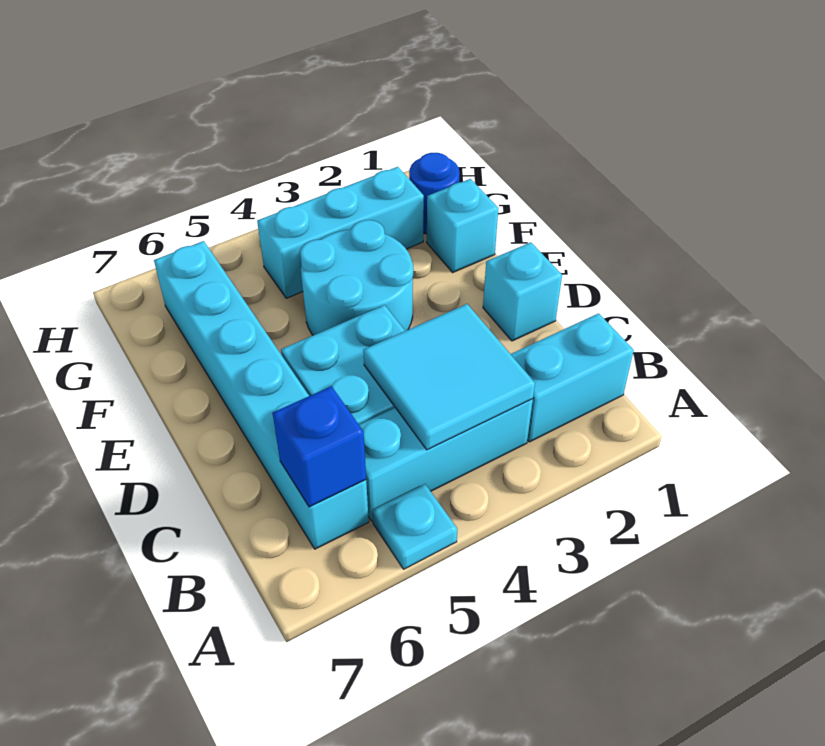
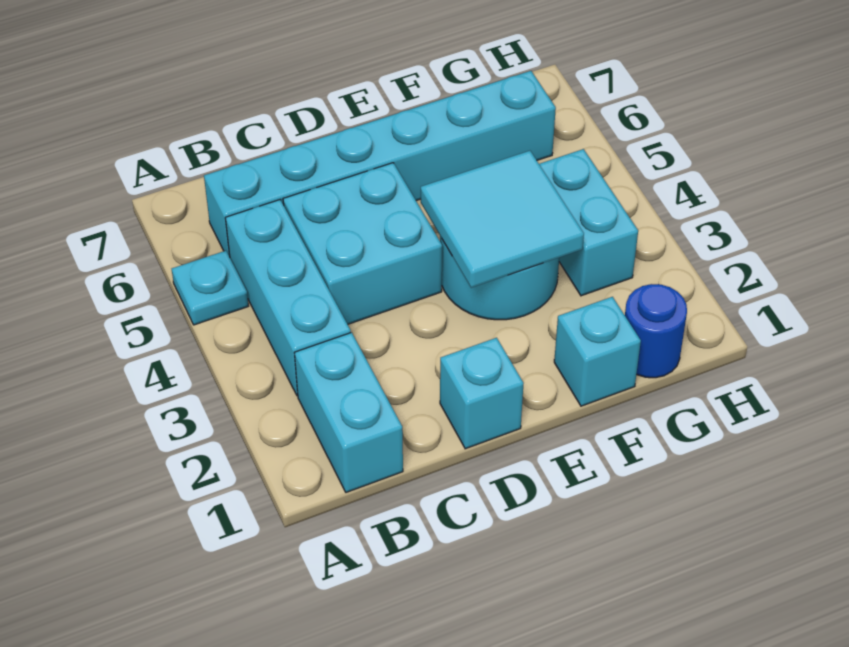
cyan tile B3:C4 level 2 -> cyan tile E3:F4 level 2
blue brick B6 level 2 -> none
cyan brick G2:G4 level 1 -> cyan brick G3:G4 level 1

